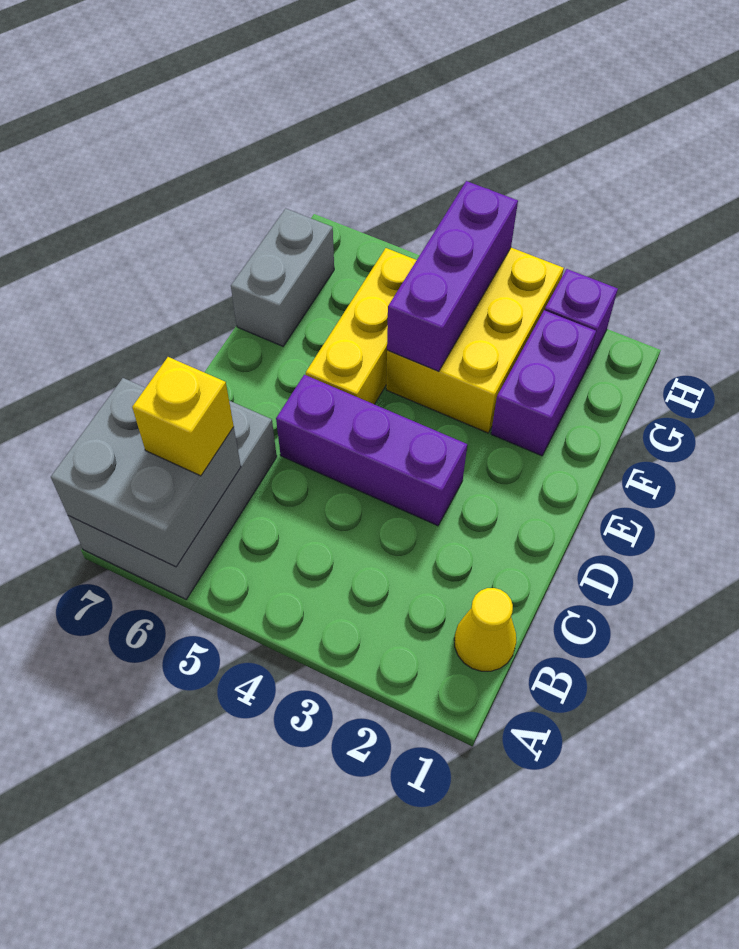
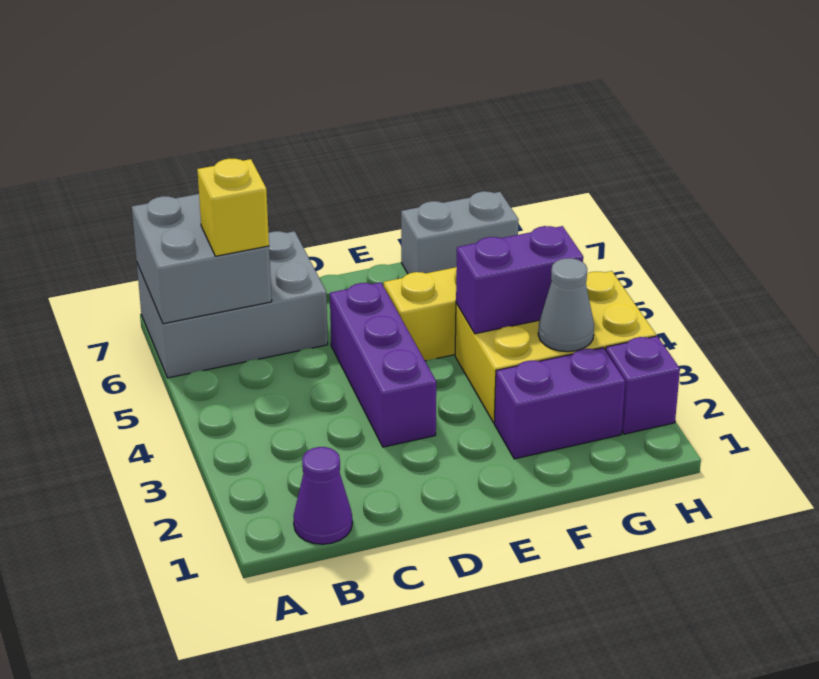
yellow cone B1 level 1 -> purple cone B1 level 1
purple brick F4:H4 level 2 -> purple brick F4:G4 level 2
none -> grey cone G3 level 2

